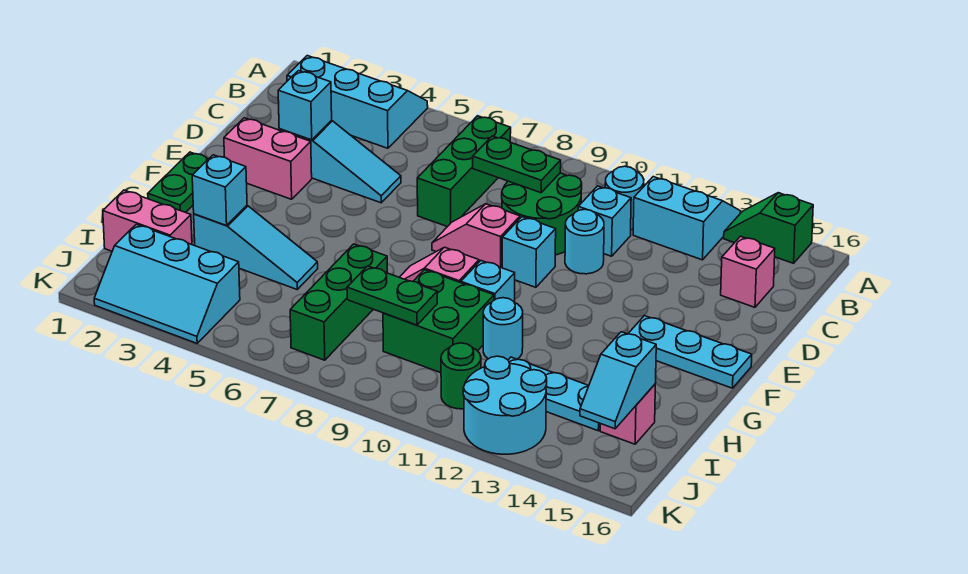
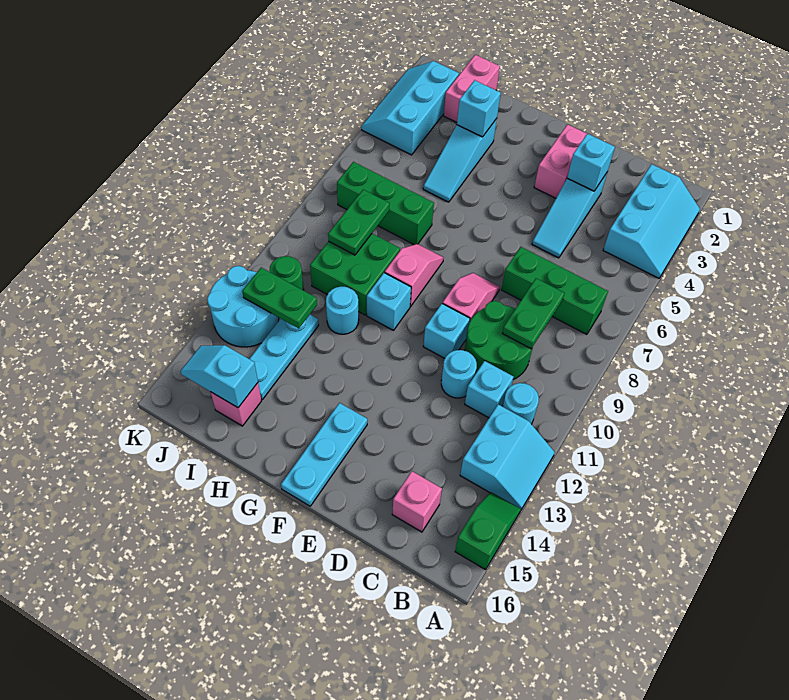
green plate F1:G1 level 1 -> green plate I12:J12 level 2

